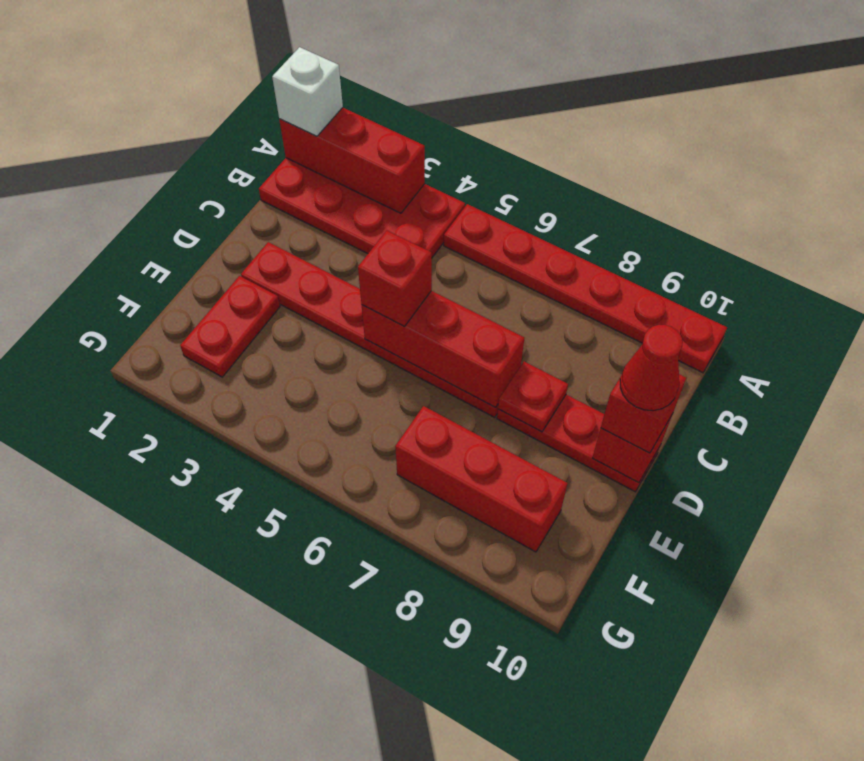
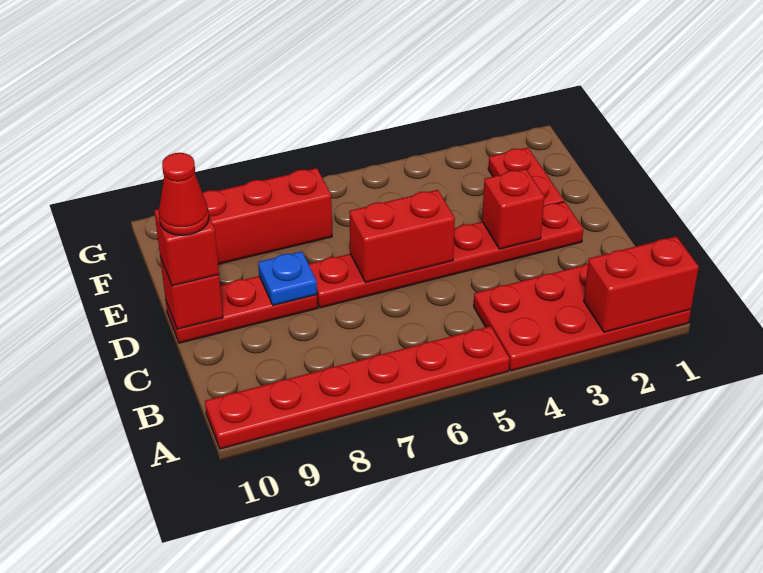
red brick A1:A3 level 2 -> red brick A1:A2 level 2
white brick A1 level 3 -> none
red brick D5:D7 level 2 -> red brick D5:D6 level 2
red brick D5 level 3 -> red brick D3 level 2
red plate D8 level 2 -> blue plate D8 level 2

